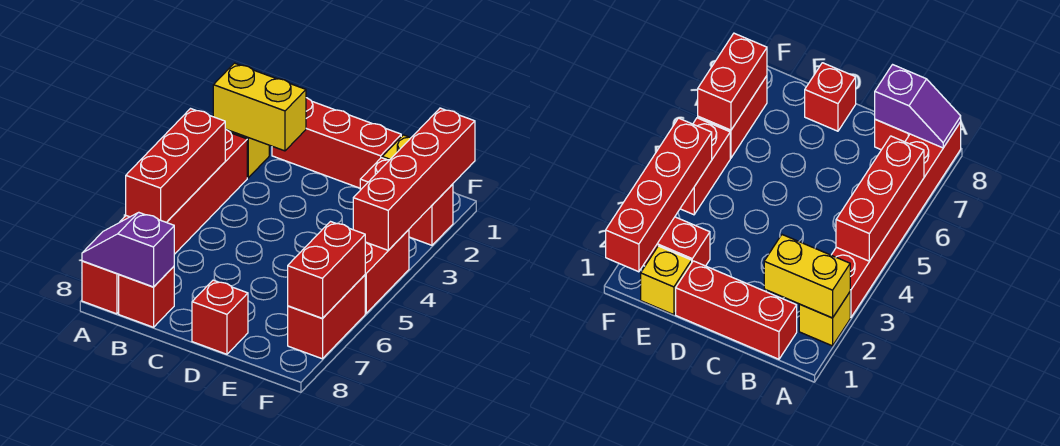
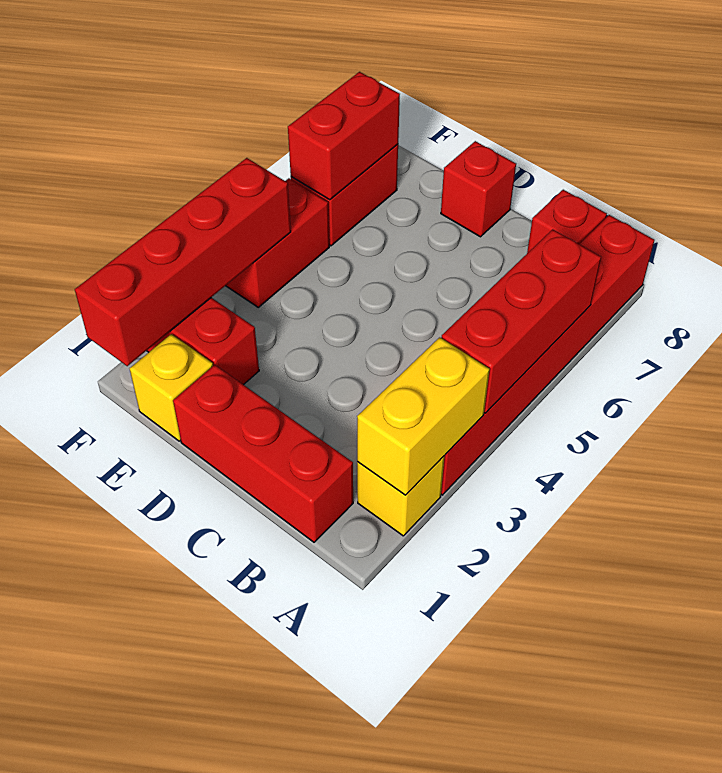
yellow brick A2:B2 level 2 -> yellow brick A2:A3 level 2
purple slope A8:B8 level 2 top B -> none

